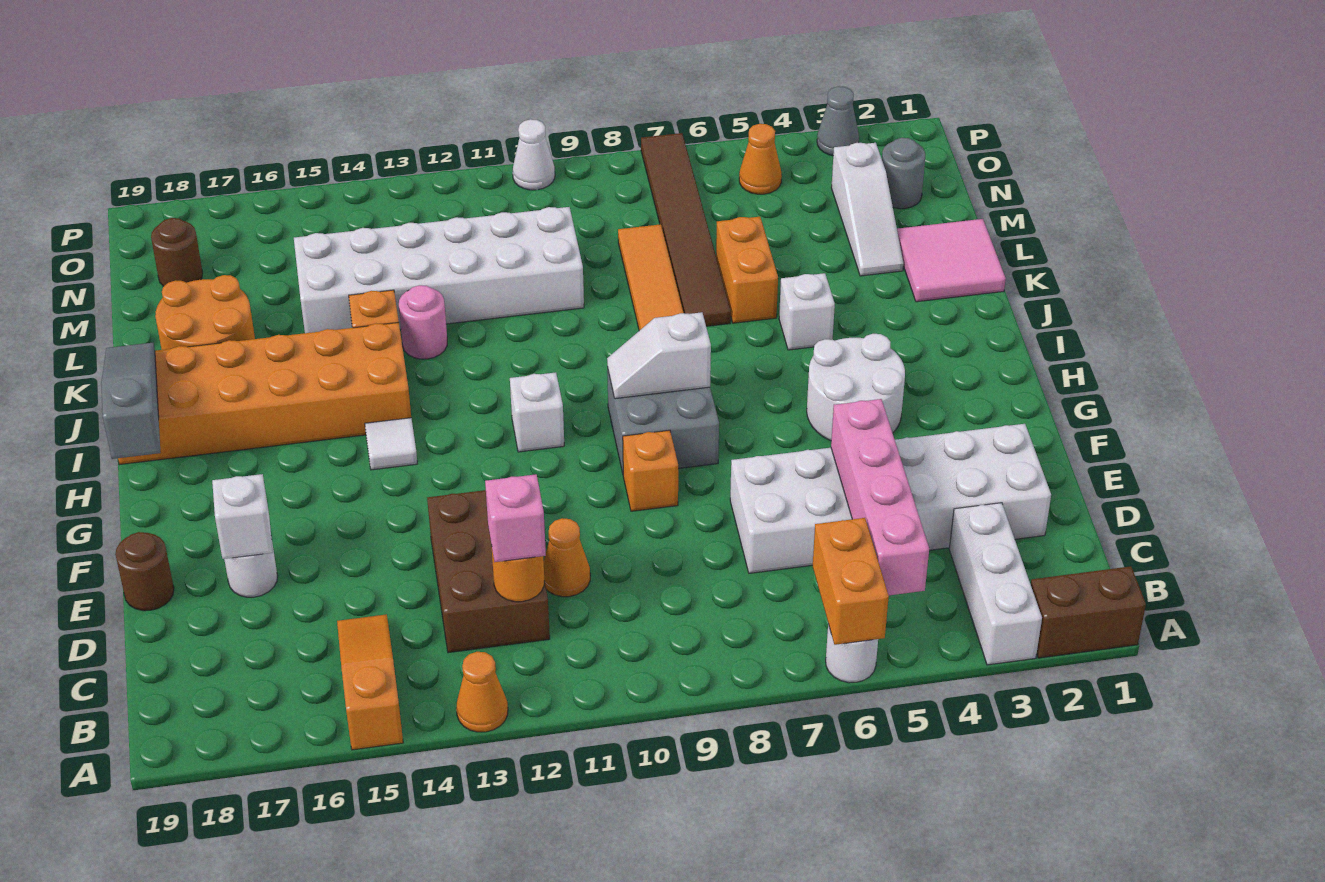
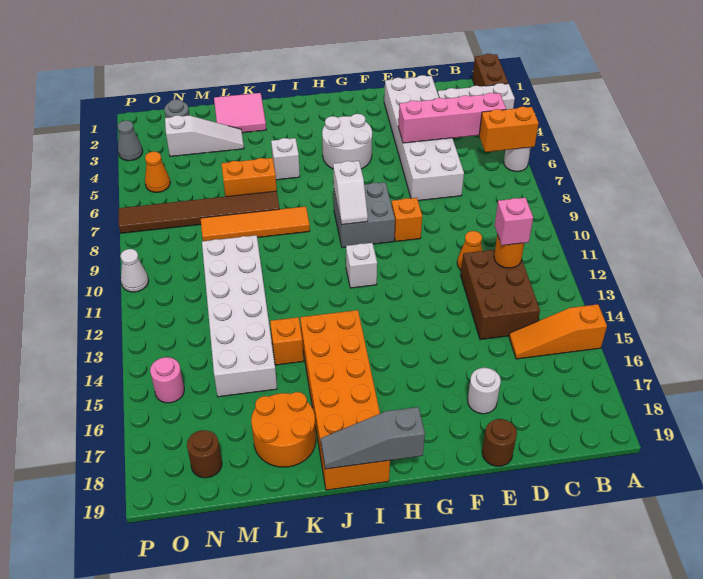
orange cone A13 level 1 -> none
brown brick C12:E13 level 1 -> brown brick C12:D14 level 1
white brick E17 level 2 -> none
white tile H14 level 1 -> none
pink round brick K13 level 1 -> pink round brick O15 level 1

